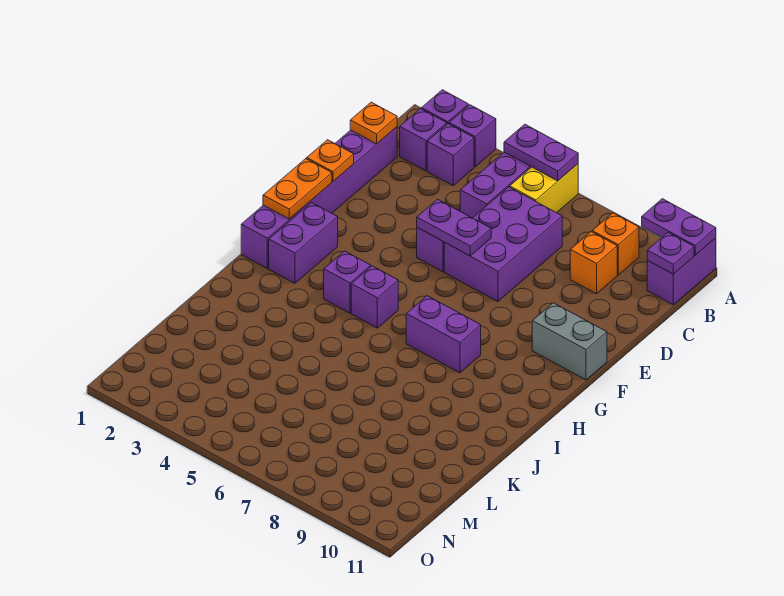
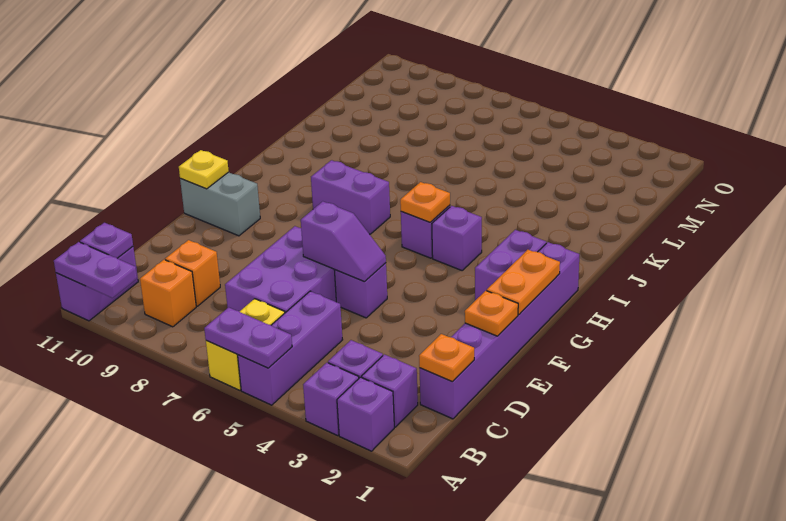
purple plate E5:E6 level 2 -> purple slope E5:E6 level 2 top 6
none -> yellow plate F11 level 2
none -> orange plate H5 level 2

